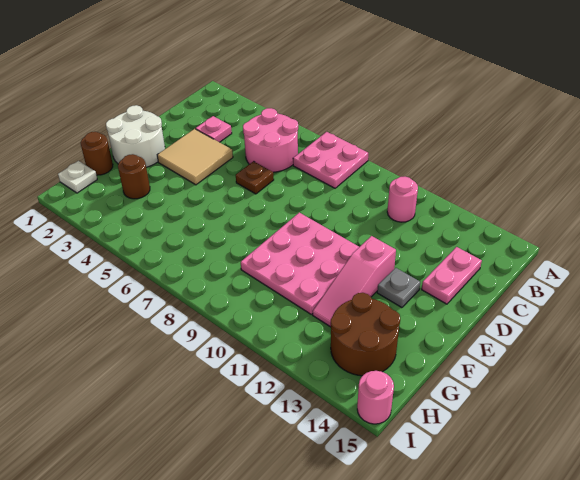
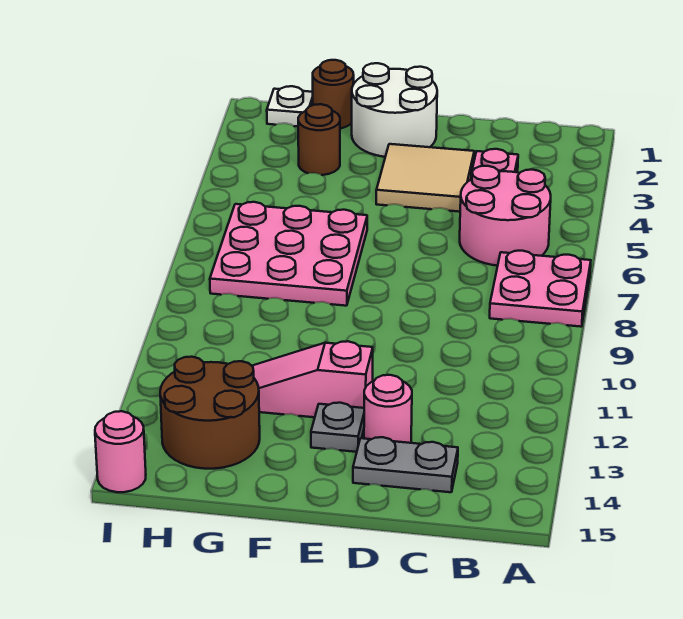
pink round brick B11 level 1 -> pink round brick D13 level 1
pink plate C14:D14 level 1 -> grey plate C14:D14 level 1
brown plate D6 level 1 -> none
pink plate E9:G11 level 1 -> pink plate F6:H8 level 1

